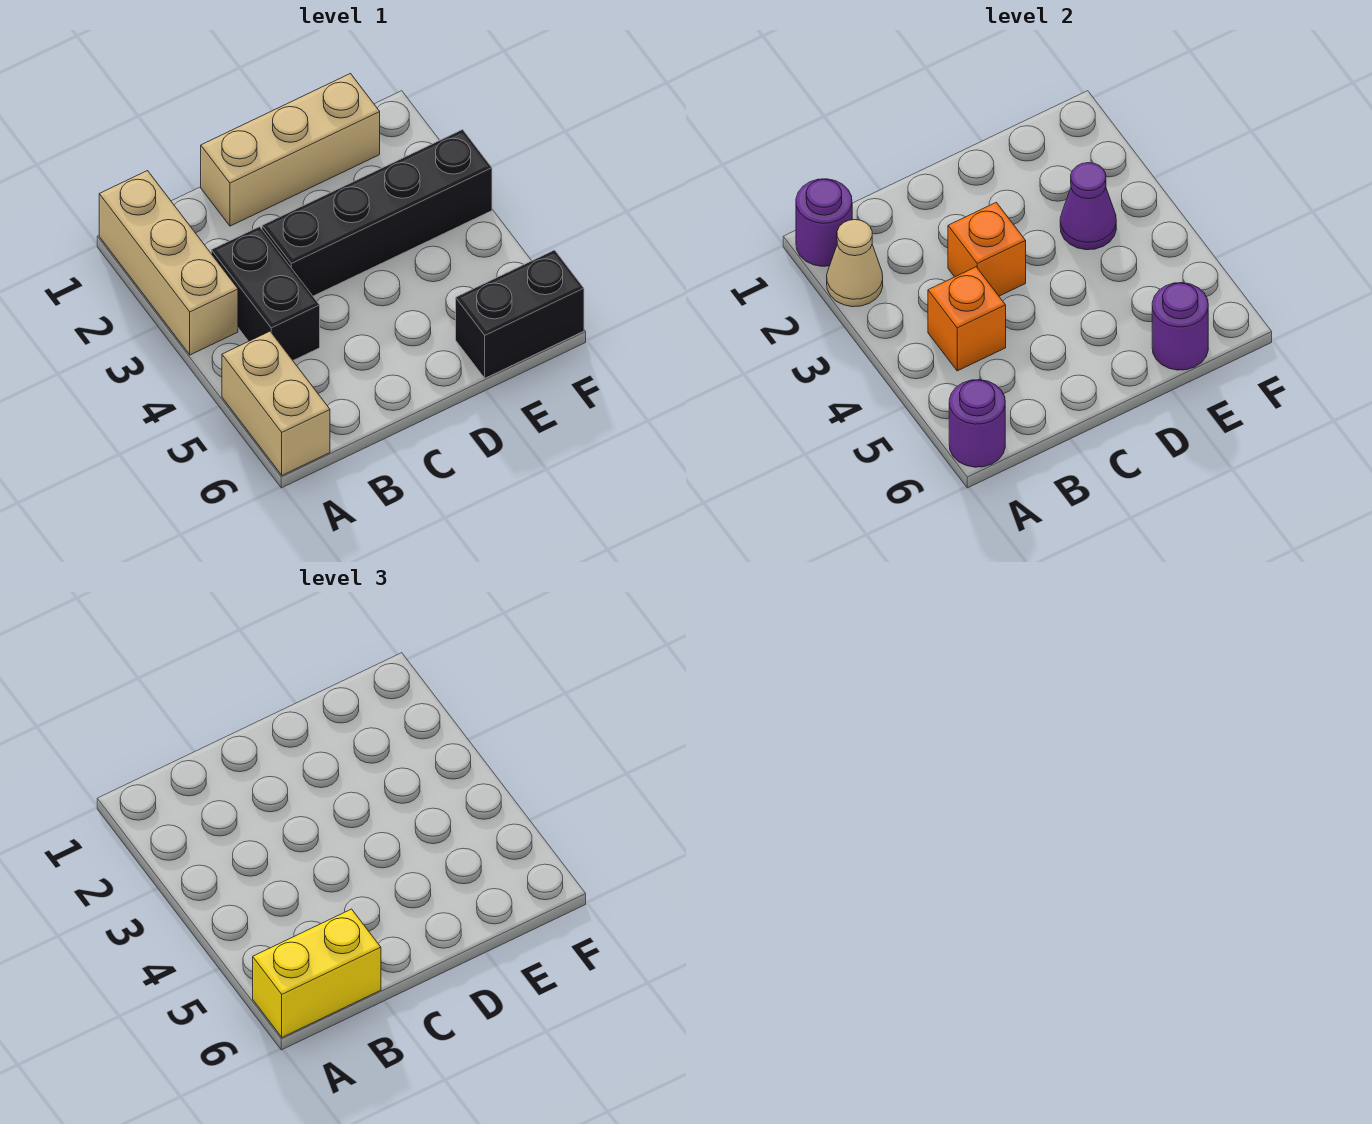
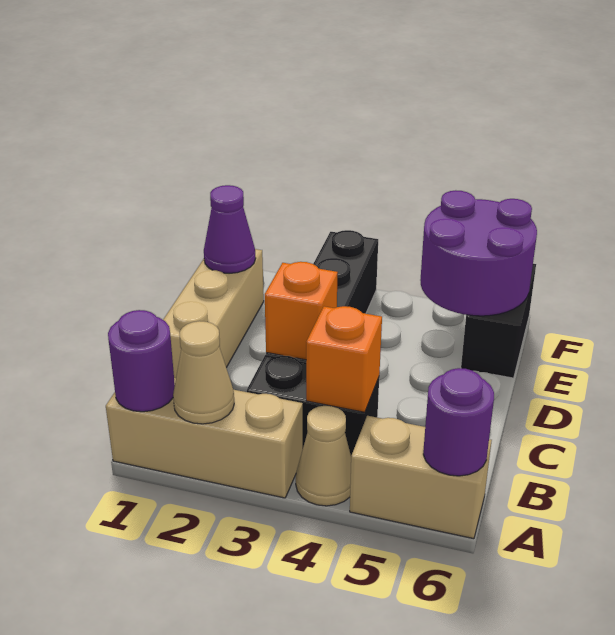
none -> tan cone A4 level 1
yellow brick A6:B6 level 3 -> none
purple cone E3 level 2 -> purple cone E1 level 2
purple round brick E6 level 2 -> purple round brick E5:F6 level 2

